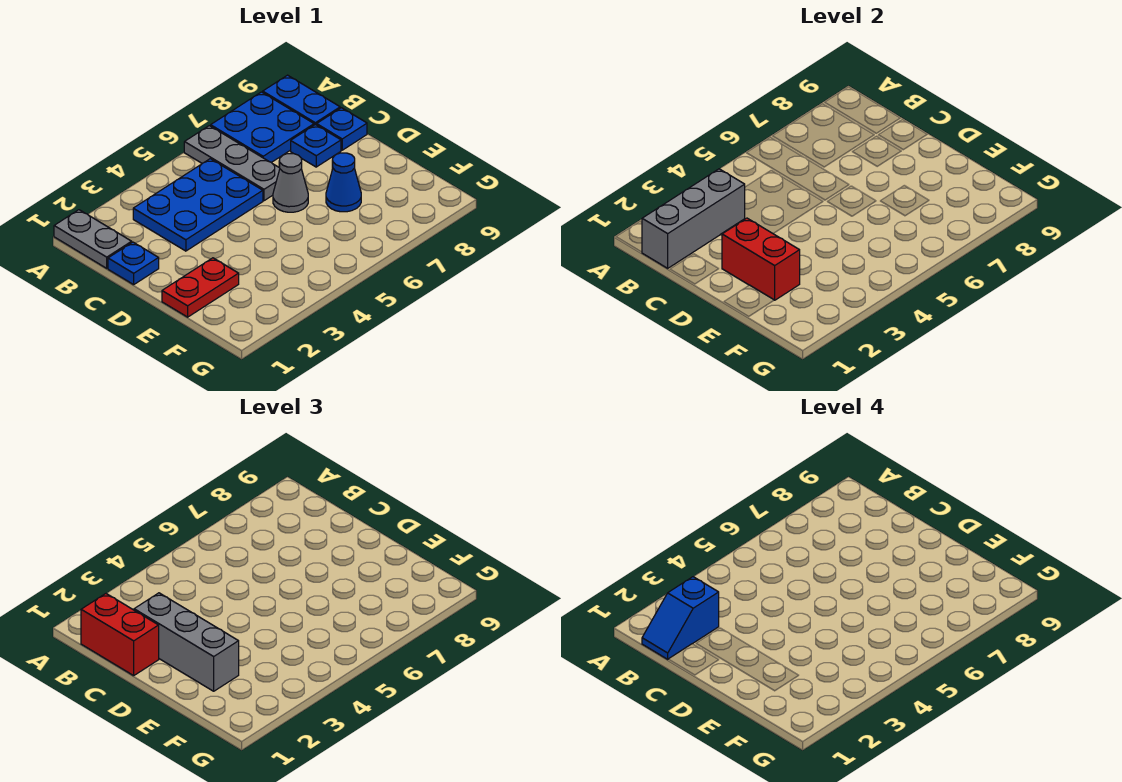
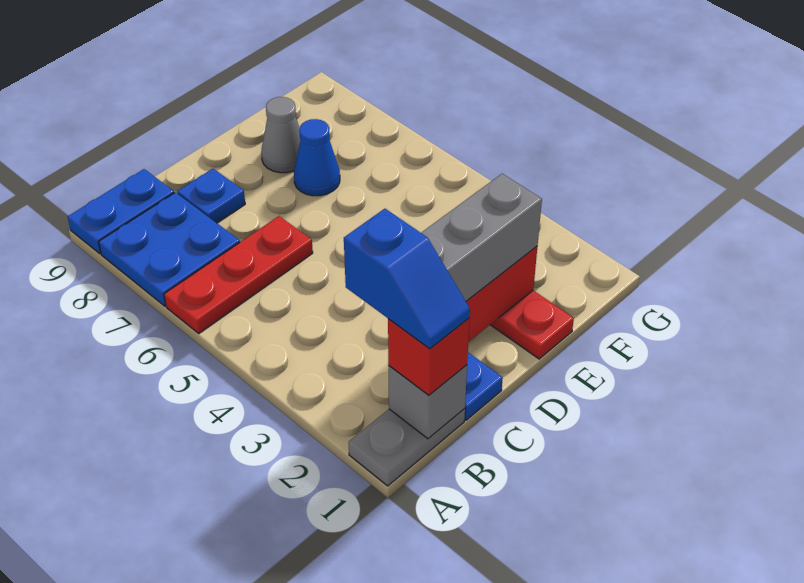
grey plate A6:C6 level 1 -> red plate A6:C6 level 1
grey brick B1:B3 level 2 -> grey brick B1 level 2
red brick B1:C1 level 3 -> red brick B1 level 3
blue plate B3:C5 level 1 -> none
blue plate C9 level 1 -> none
grey cone D6 level 1 -> grey cone E8 level 1

